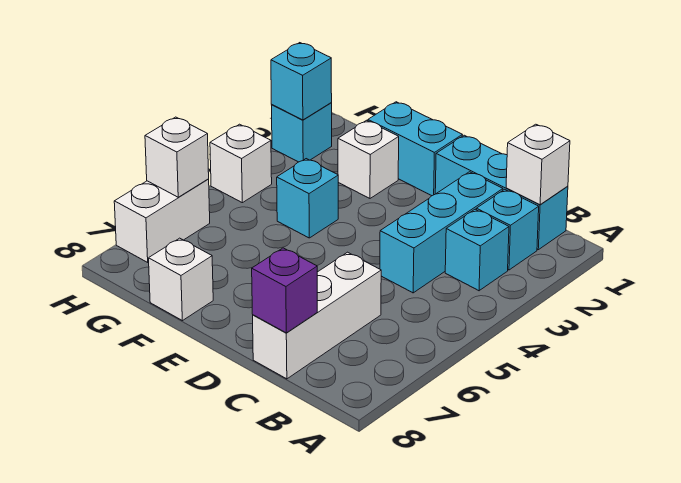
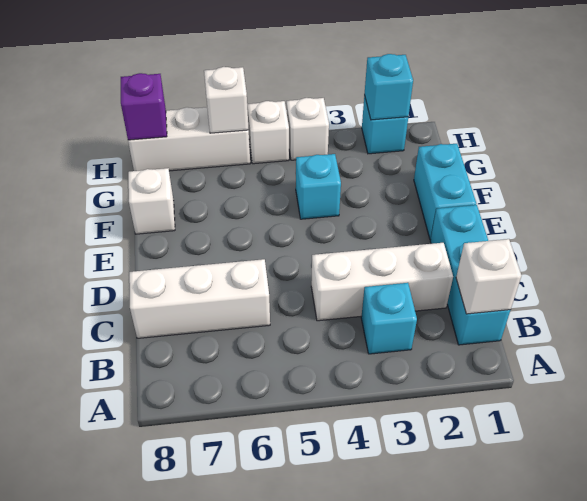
cyan brick B2 level 1 -> none
cyan brick C2:C4 level 1 -> white brick C2:C4 level 1
purple brick C8 level 2 -> purple brick H8 level 2
white brick F2 level 1 -> white brick H5 level 1
white brick H6:H7 level 1 -> white brick H6:H8 level 1

